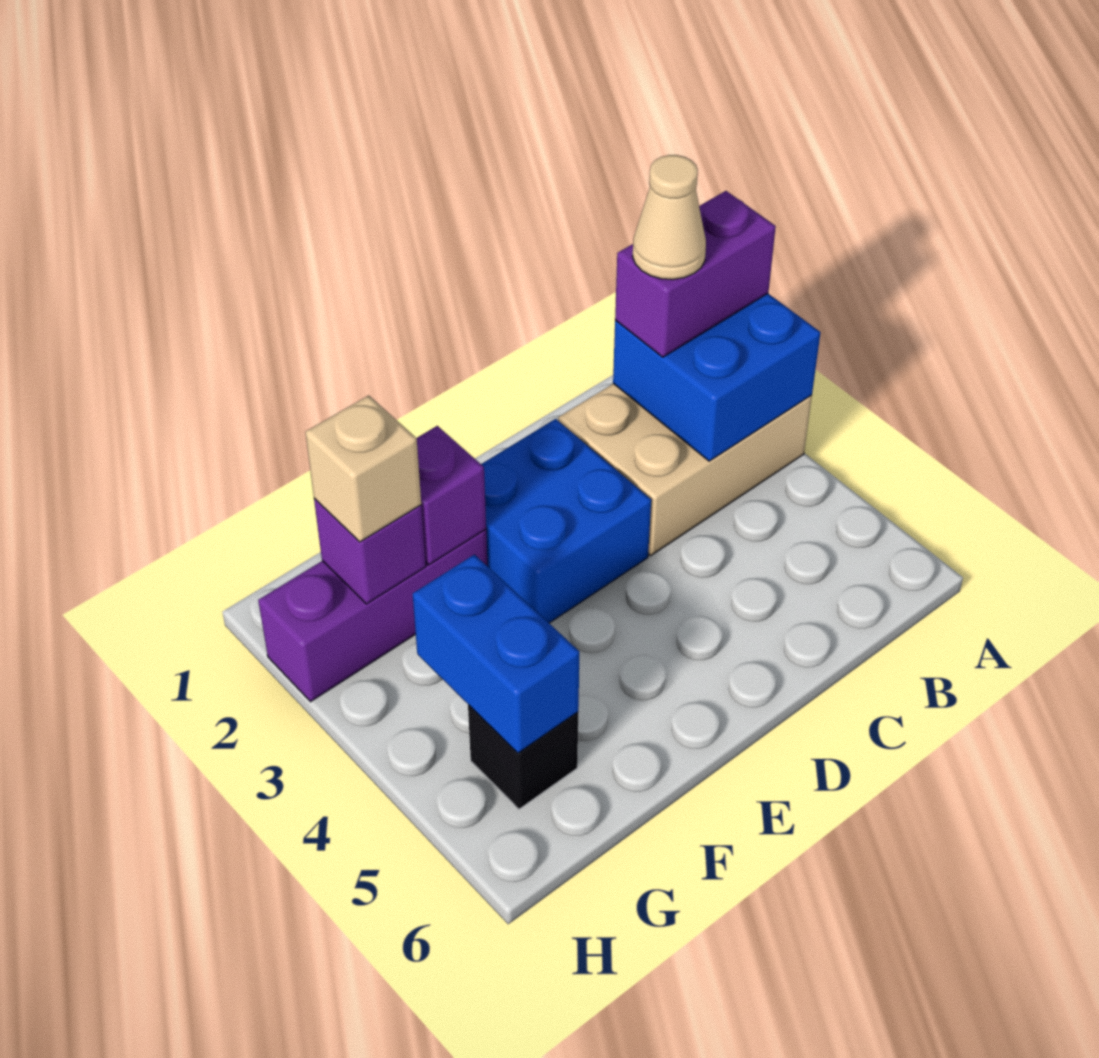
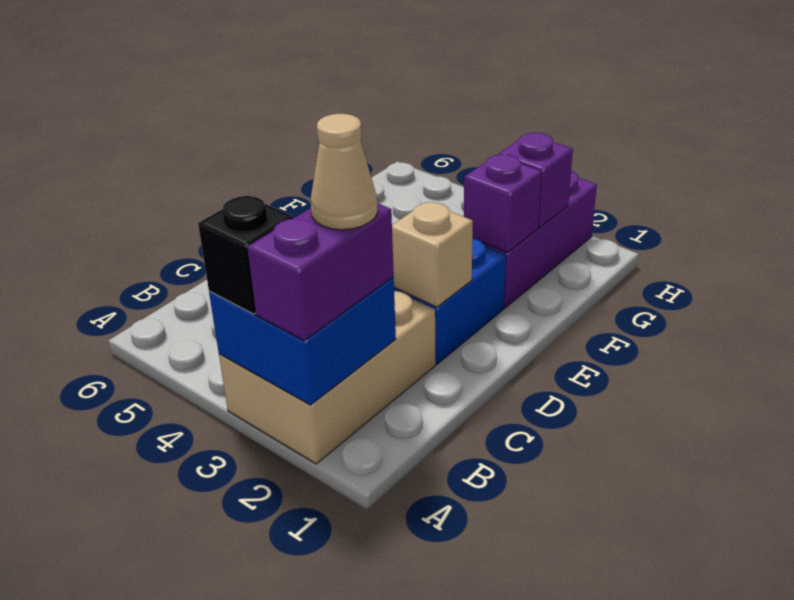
tan brick G2 level 3 -> tan brick D2 level 2
blue brick G4:G5 level 2 -> none
black brick G5 level 1 -> black brick A3 level 3

